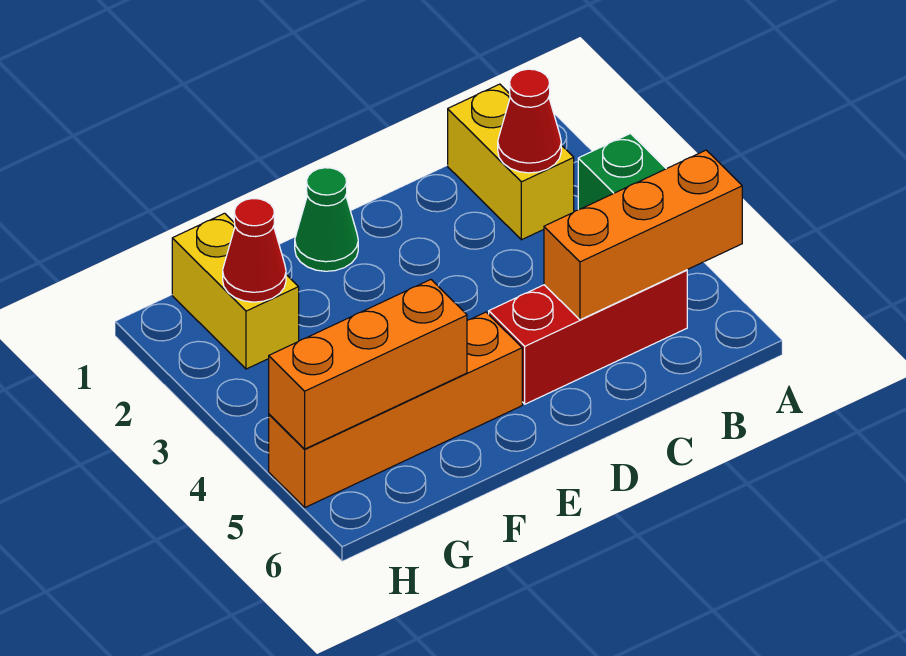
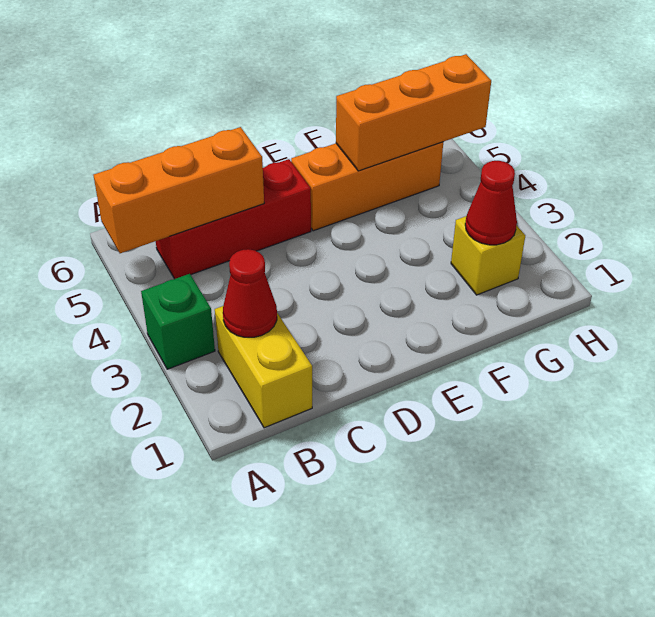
green cone E1 level 1 -> none
orange brick E5:H5 level 1 -> orange brick E5:G5 level 1
yellow brick G1:G2 level 1 -> yellow brick G2 level 1

